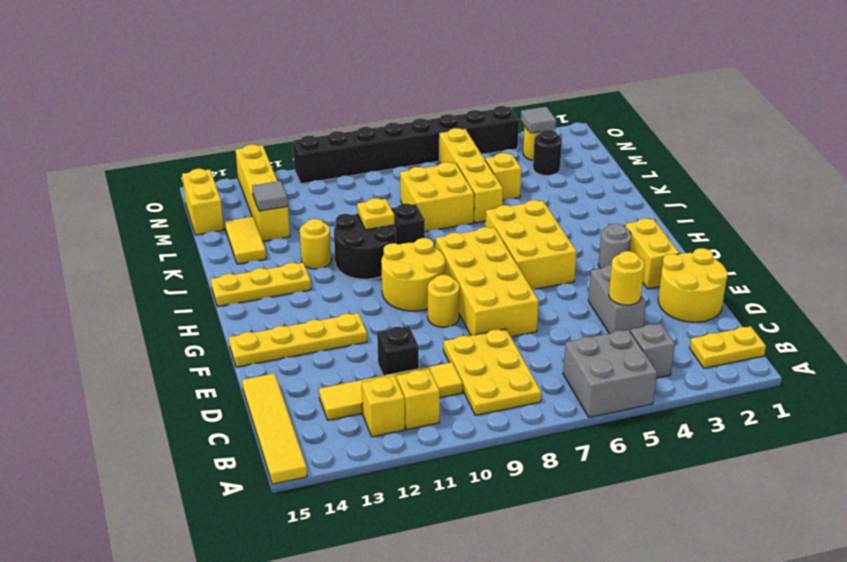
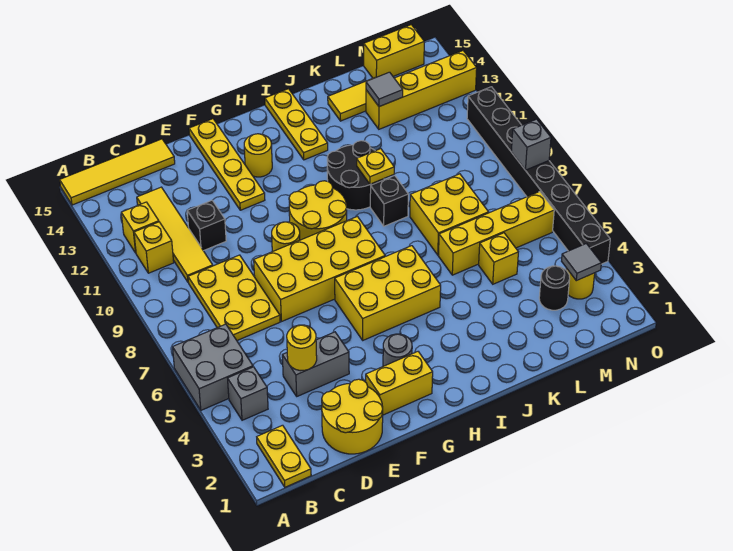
yellow plate B8:D9 level 1 -> yellow plate C7:D9 level 1
yellow round brick J12 level 1 -> yellow round brick G13 level 1
none -> grey brick O8 level 2

